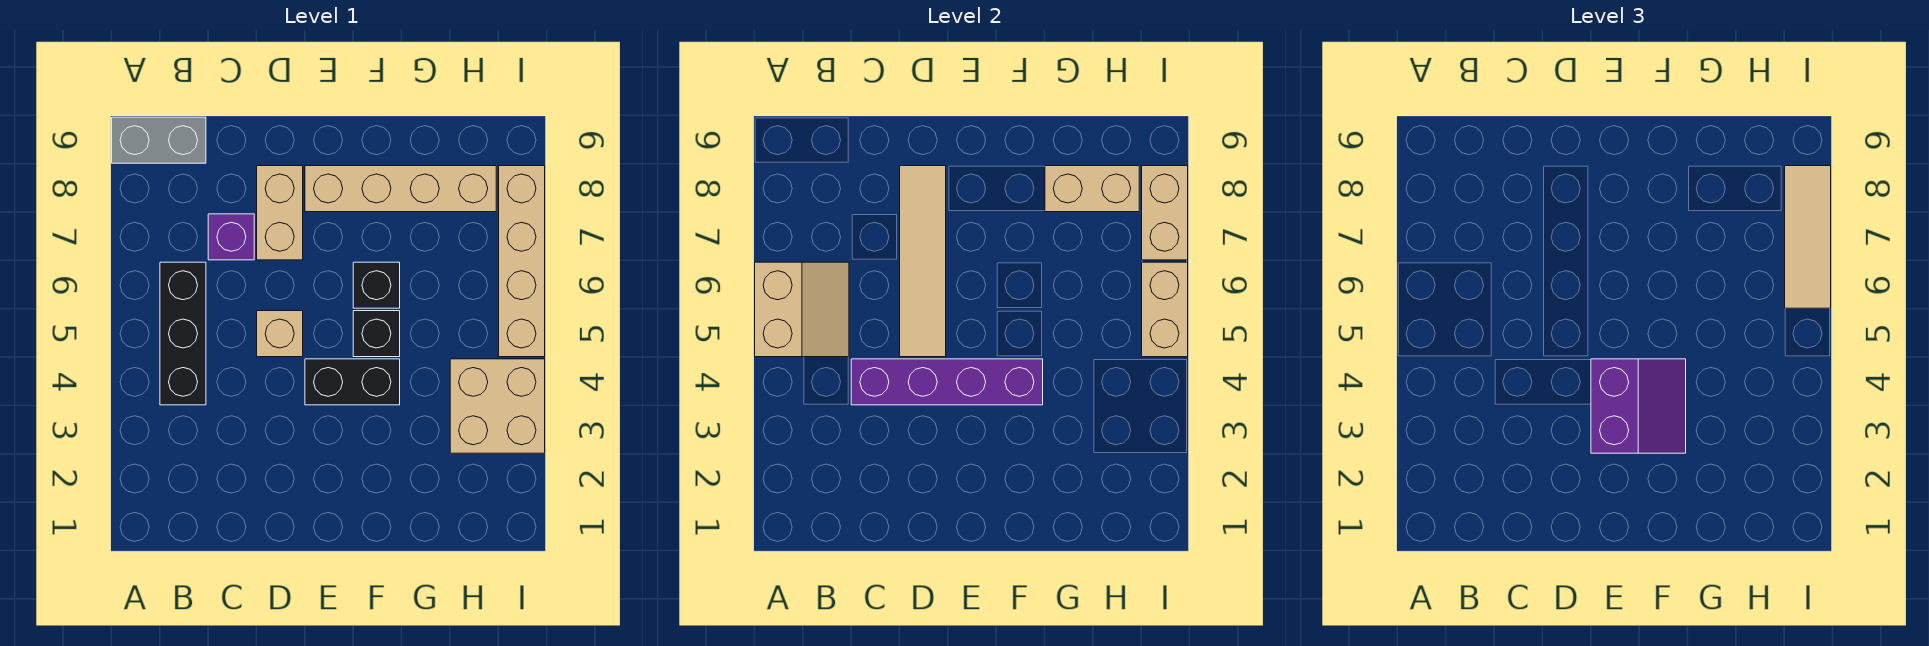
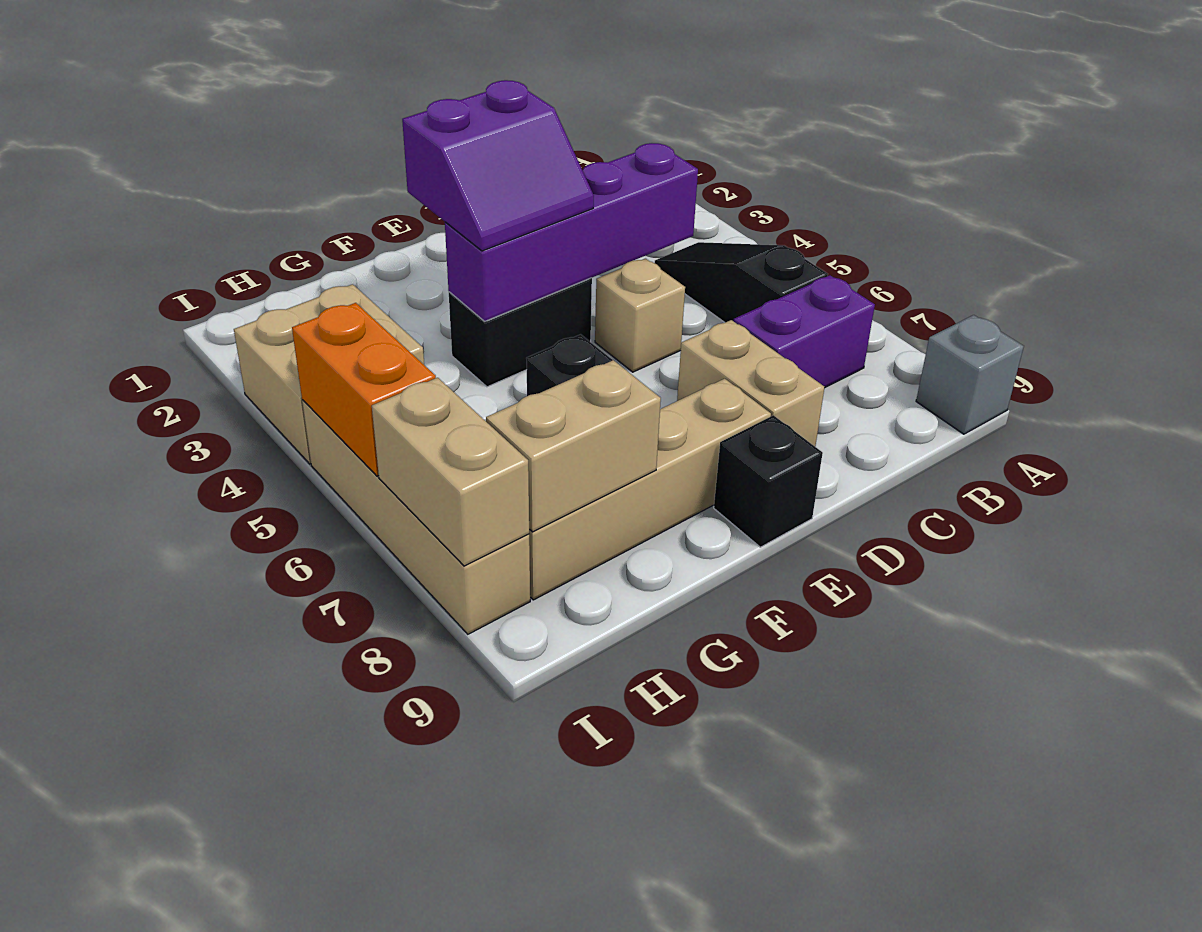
tan slope A5:B6 level 2 top A -> none
grey brick A9:B9 level 1 -> grey brick A9 level 1
black brick B4:B6 level 1 -> black slope B4:B6 level 1 top 6
purple brick C7 level 1 -> purple brick B7:C7 level 1
tan tile D5:D8 level 2 -> none
purple slope E3:F4 level 3 top E -> purple slope E3:F4 level 3 top 3
black brick F5 level 1 -> black brick E9 level 1
tan brick I5:I6 level 2 -> orange brick I5:I6 level 2
tan tile I6:I8 level 3 -> none

